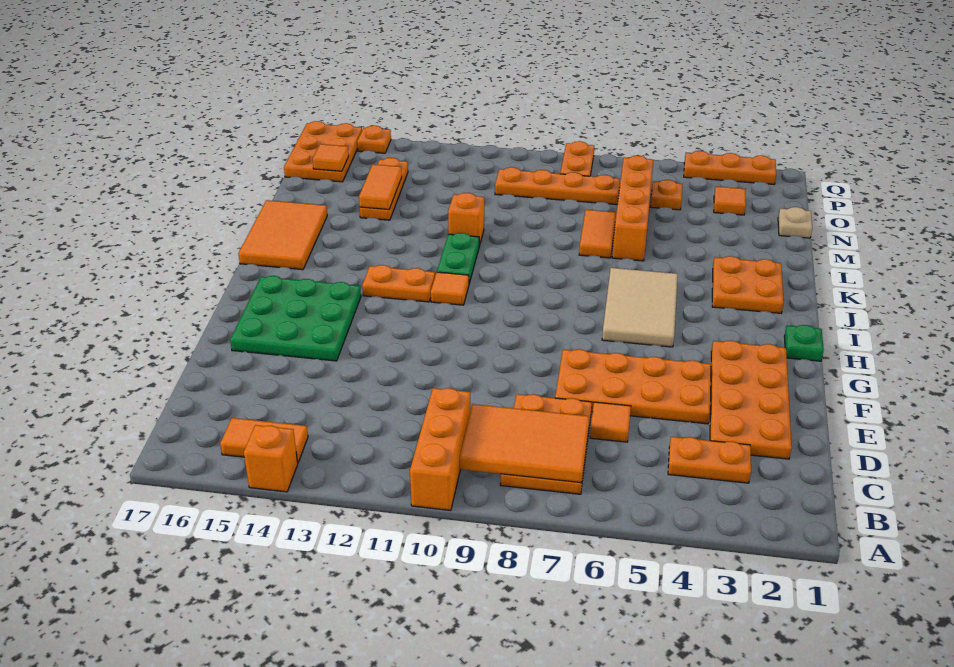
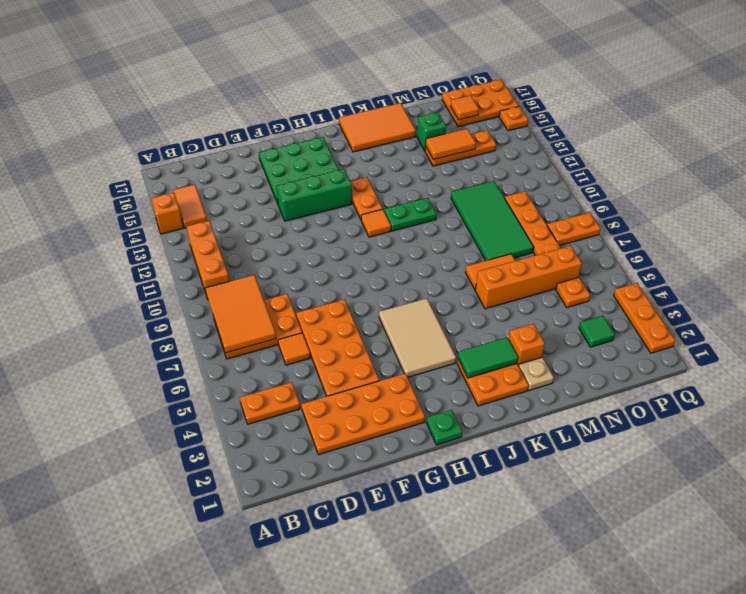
orange brick A10:C10 level 1 -> orange brick B10:B12 level 1
orange plate C3:C4 level 1 -> orange plate B4:C4 level 1
none -> green brick F13:H13 level 1
tan tile H5:J6 level 1 -> tan tile H4:I6 level 1
none -> green tile J3:K3 level 2
orange brick L11 level 1 -> orange brick L3 level 1
none -> green tile M8:N11 level 1
none -> green brick M15 level 1
tan plate N1 level 1 -> tan plate L2 level 1
orange tile O3 level 1 -> green tile O3 level 1

